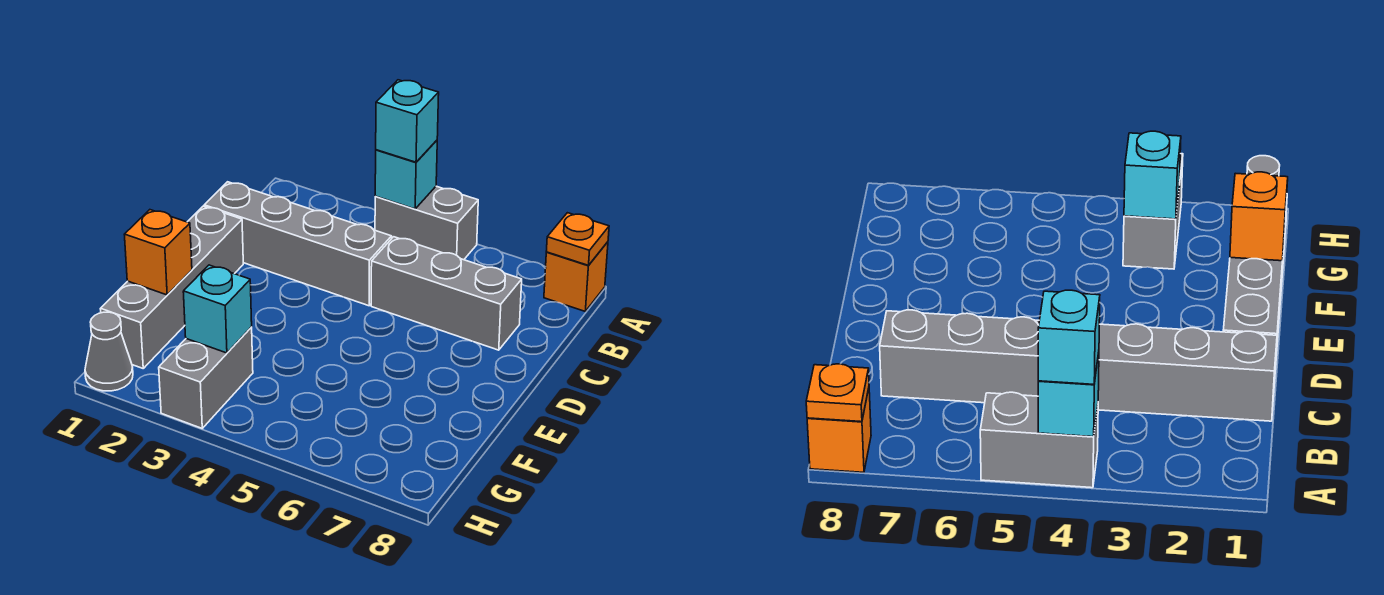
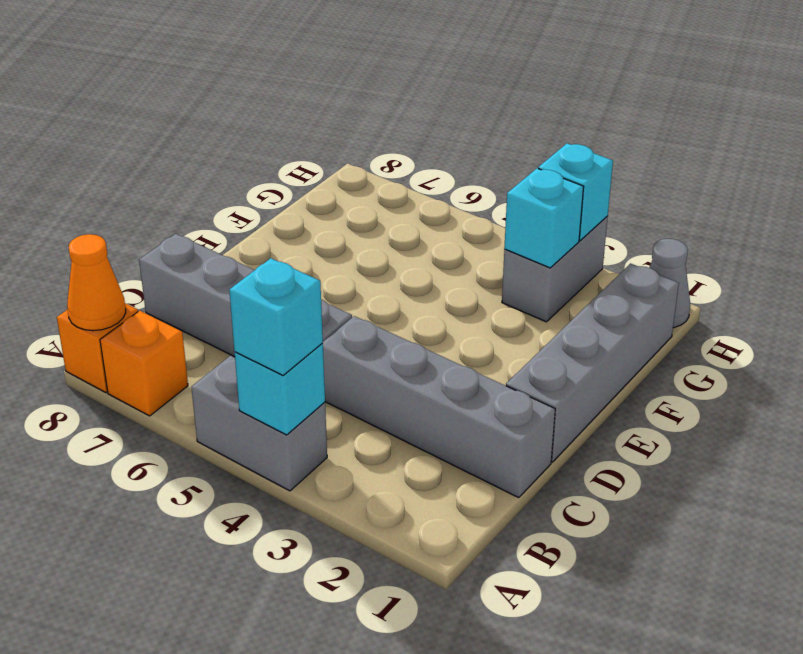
orange plate A8 level 2 -> orange cone A8 level 2
grey brick C5:C7 level 1 -> grey brick C5:C8 level 1
orange brick F1 level 2 -> orange brick A7 level 1
none -> cyan brick H3 level 2

